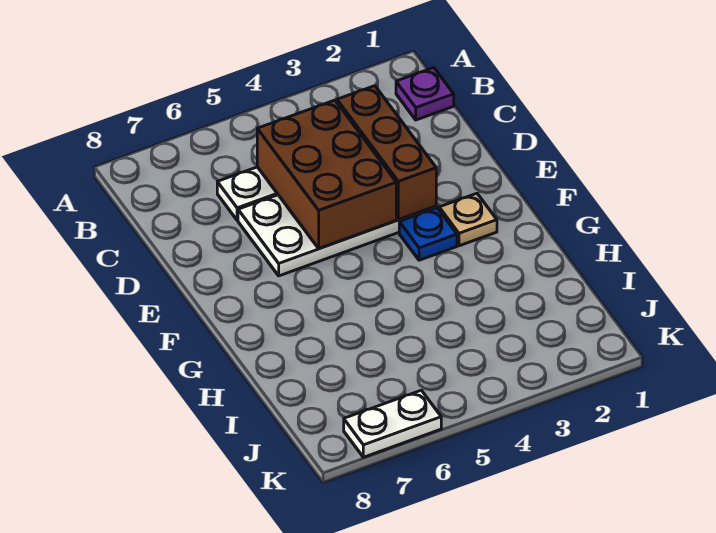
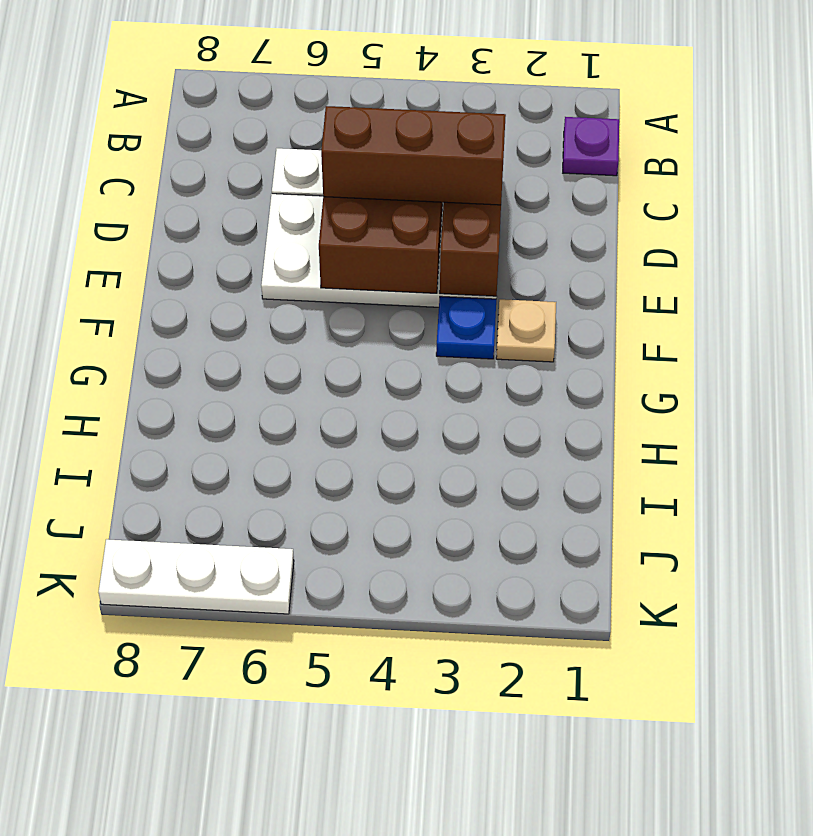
none -> brown brick D3:D5 level 3
white plate K6:K7 level 1 -> white plate K6:K8 level 1

